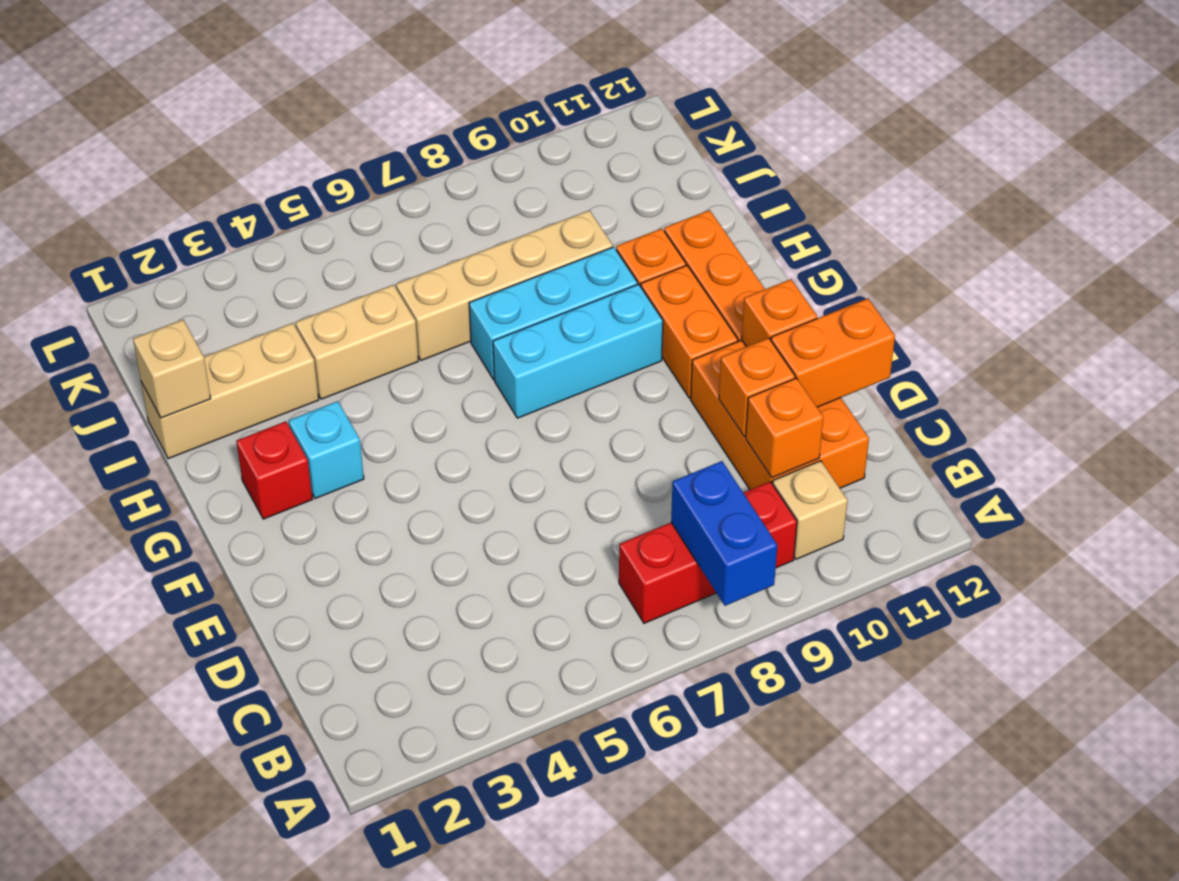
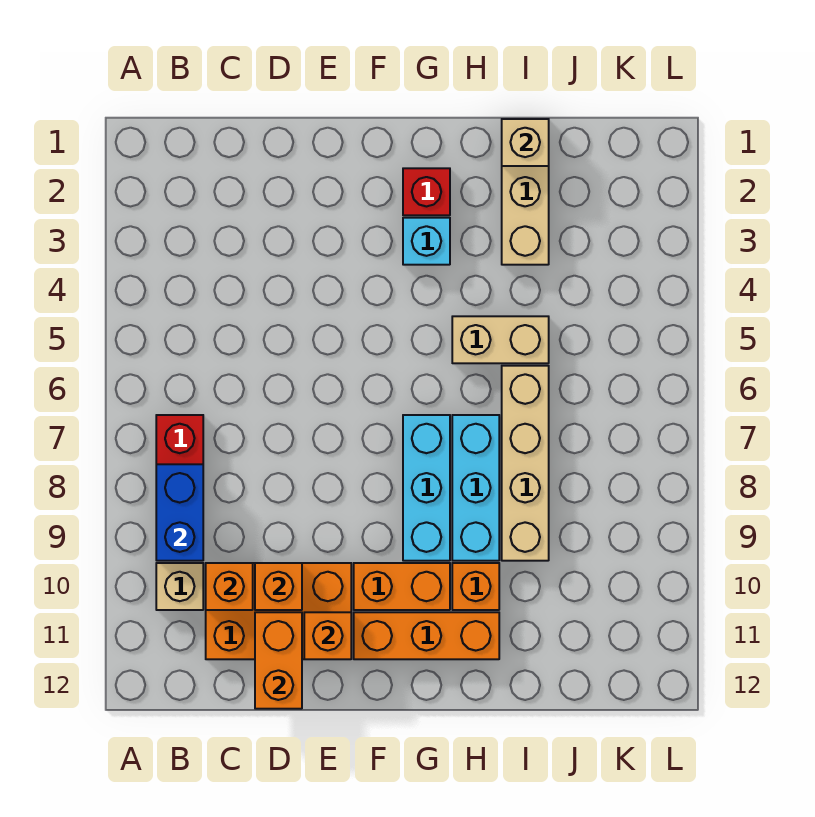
blue brick A8:B8 level 2 -> blue brick B8:B9 level 2
tan brick I4:I5 level 1 -> tan brick H5:I5 level 1

